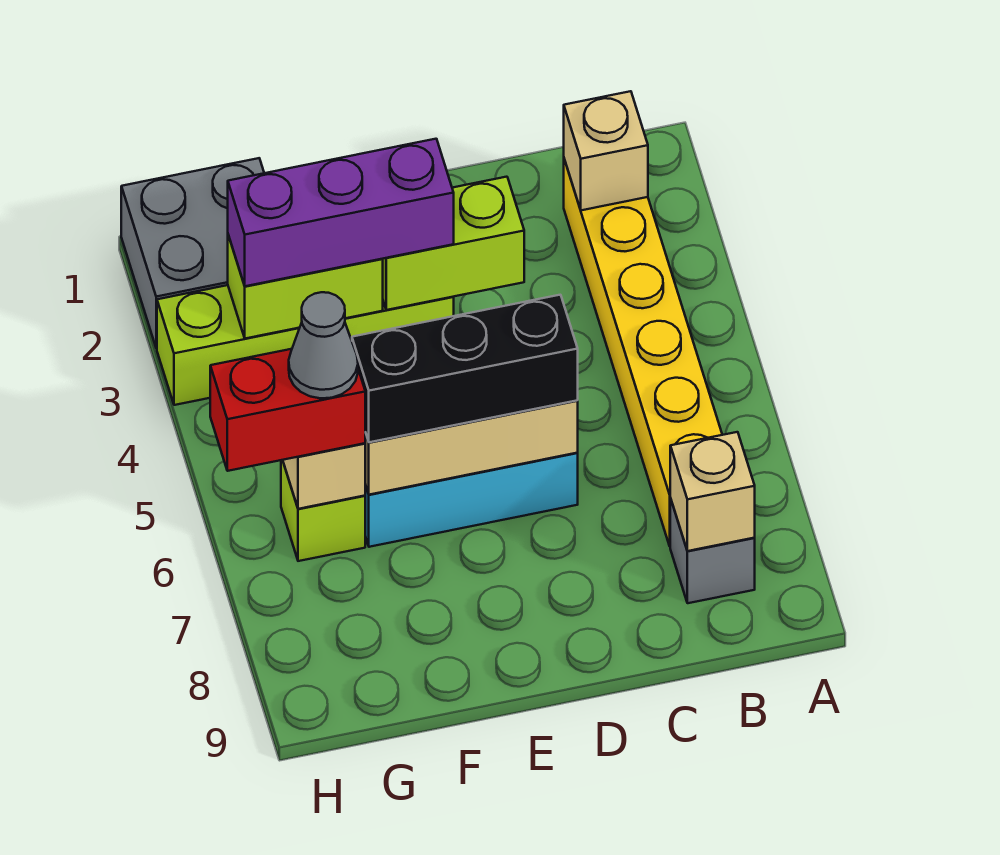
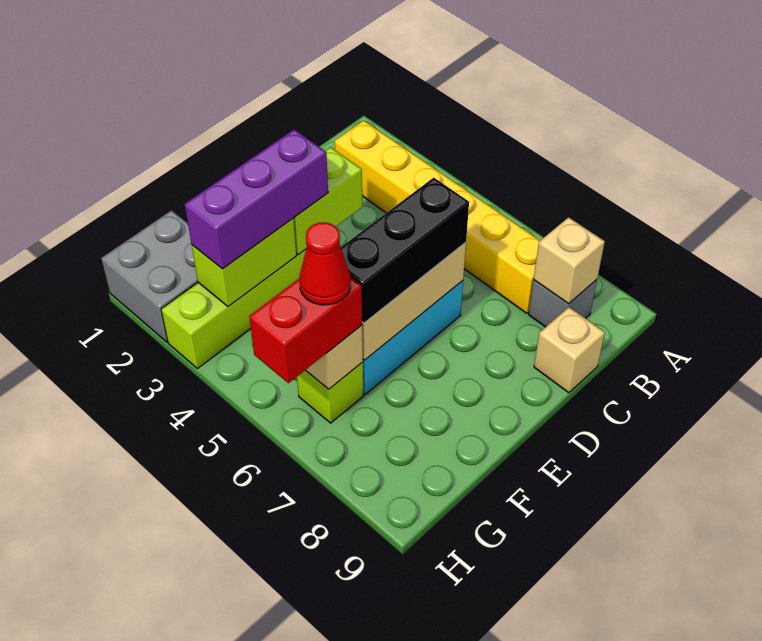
tan brick B2 level 2 -> tan brick C9 level 1
grey cone G6 level 4 -> red cone G6 level 4

